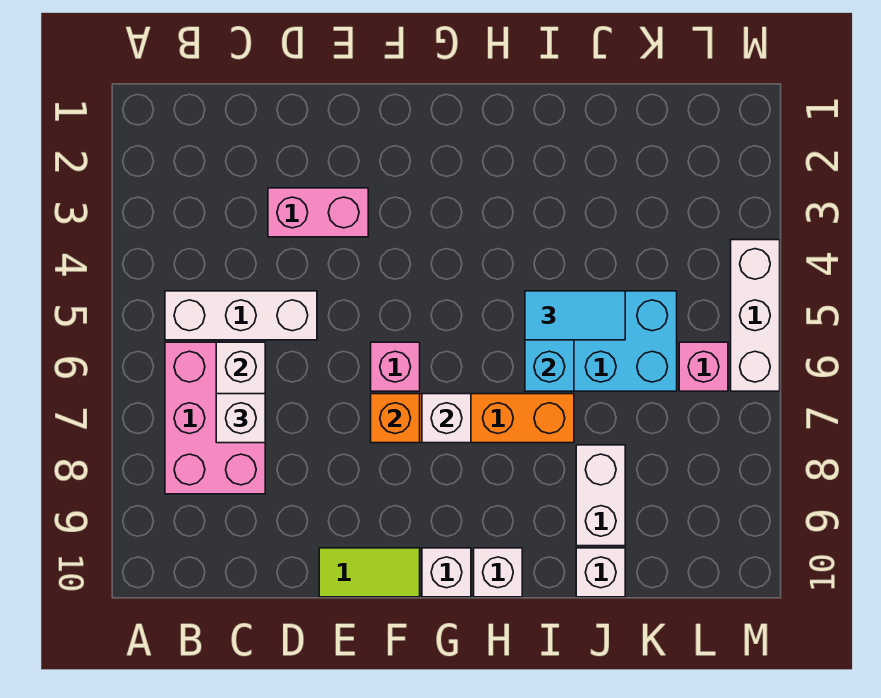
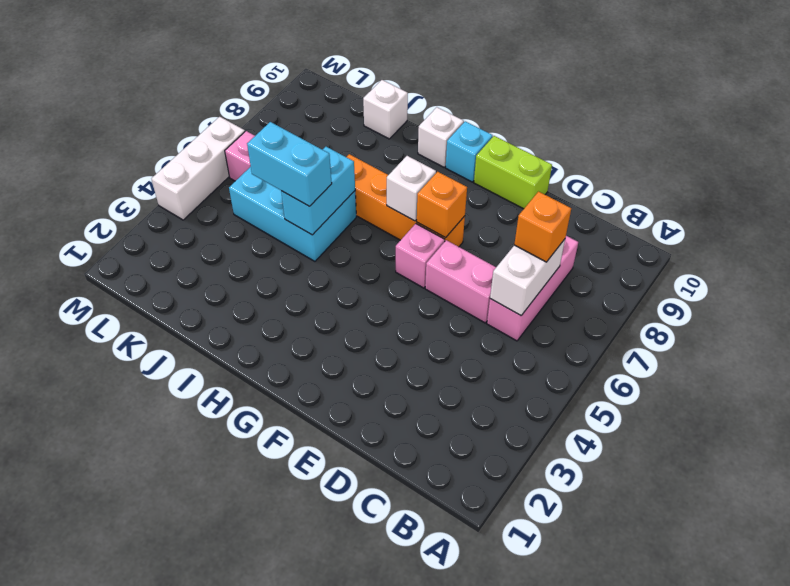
white brick B5:D5 level 1 -> none
pink brick B6:C8 level 1 -> pink brick C6:C8 level 1
white brick C7 level 3 -> orange brick C7 level 3
pink brick D3:E3 level 1 -> pink brick D6:E6 level 1
lime tile E10:F10 level 1 -> lime brick E10:F10 level 1
white brick G10 level 1 -> cyan brick G10 level 1
cyan tile I5:J5 level 3 -> cyan brick I5:J5 level 3
white brick J8:J9 level 1 -> none

